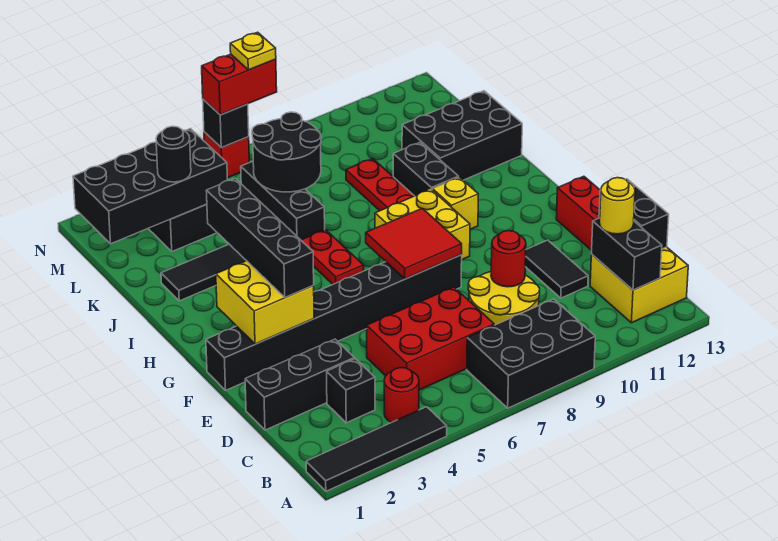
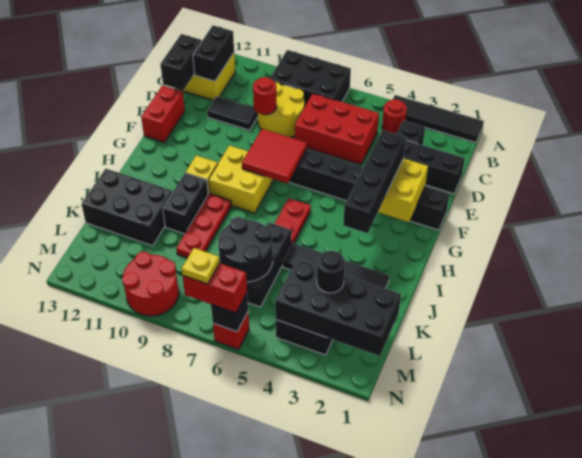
yellow round brick C12 level 3 -> none
black tile D11:E11 level 1 -> black tile D10:D11 level 1
none -> red round brick M9:N10 level 1

